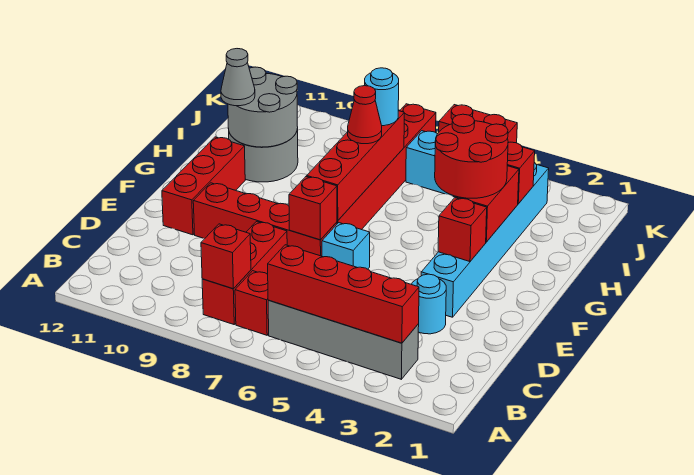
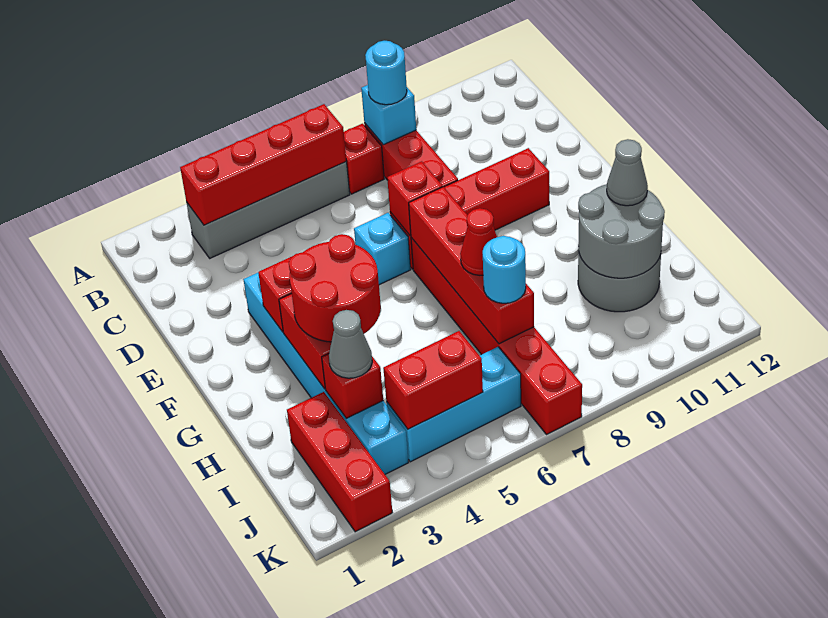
red brick B8 level 2 -> cyan brick B8 level 2
cyan round brick D3 level 1 -> cyan round brick B8 level 3
red brick E11:G11 level 1 -> red brick I2:K2 level 1
none -> grey cone I3 level 3

